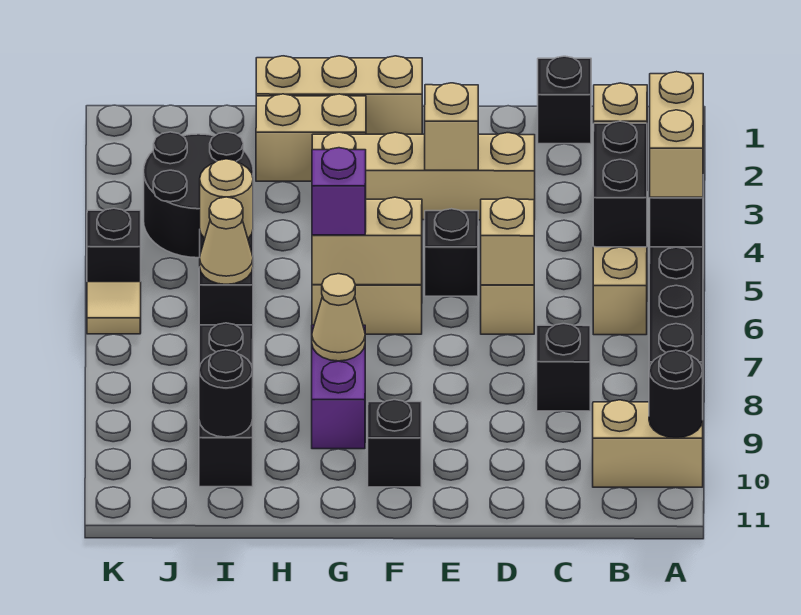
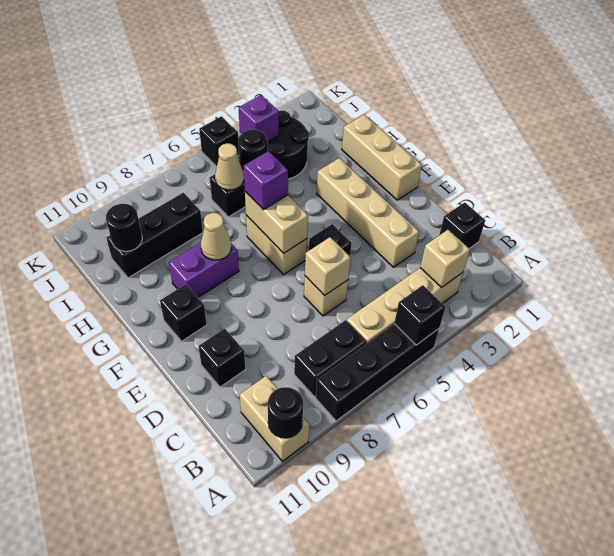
tan brick A4:A5 level 3 -> none
black brick B4:B5 level 2 -> black brick B7:B8 level 1
black brick C8 level 1 -> black brick D10 level 1
tan brick E3 level 2 -> none
tan brick G2:H2 level 1 -> none
tan round brick I5 level 2 -> black round brick I5 level 2
none -> purple brick J4 level 2
tan tile K6 level 1 -> none

